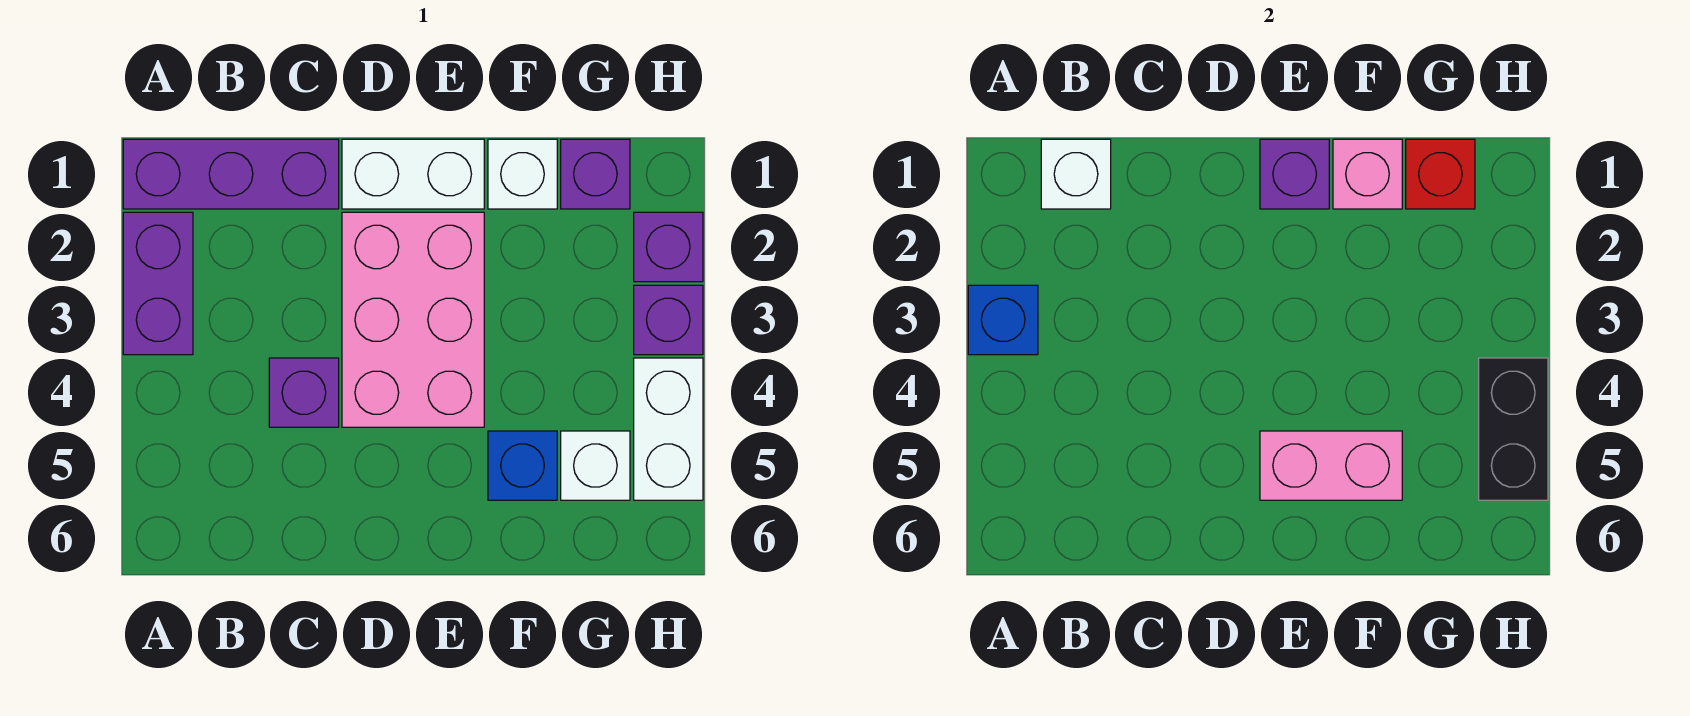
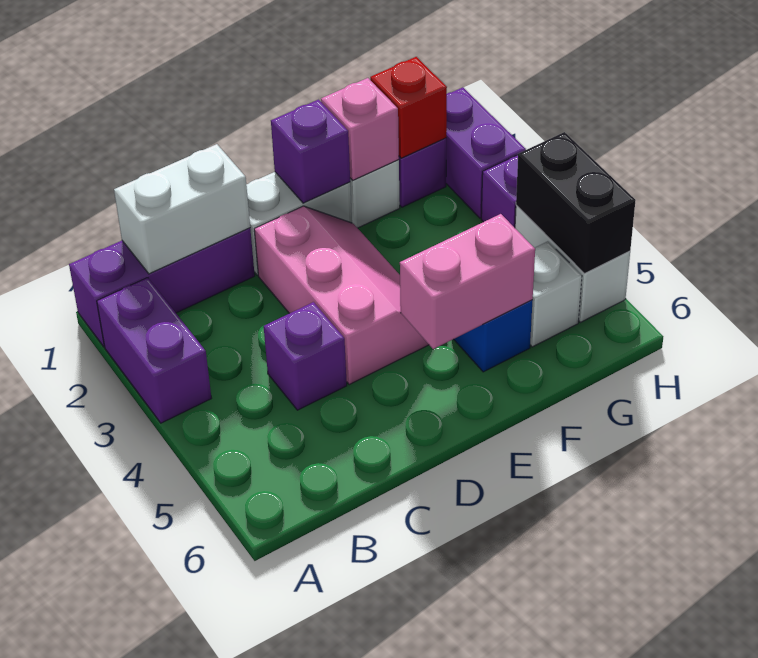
blue brick A3 level 2 -> none
white brick B1 level 2 -> white brick B1:C1 level 2
pink brick D2:E4 level 1 -> pink slope D2:E4 level 1 top D
purple brick H2 level 1 -> purple brick H1:H2 level 1

